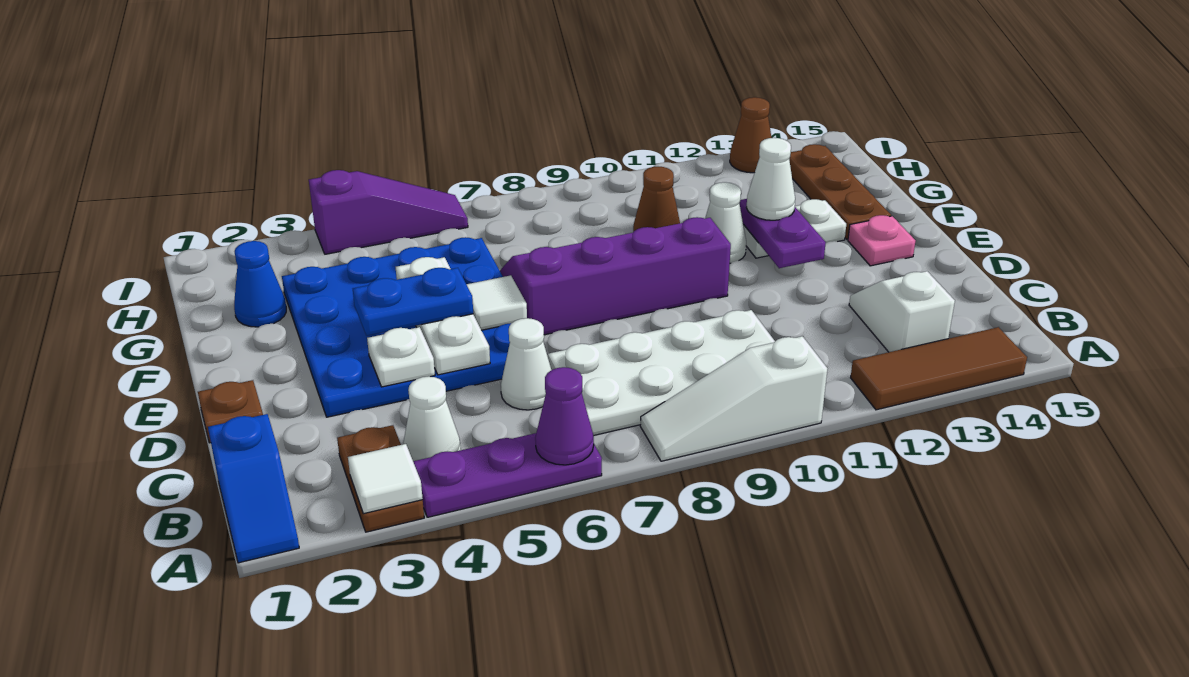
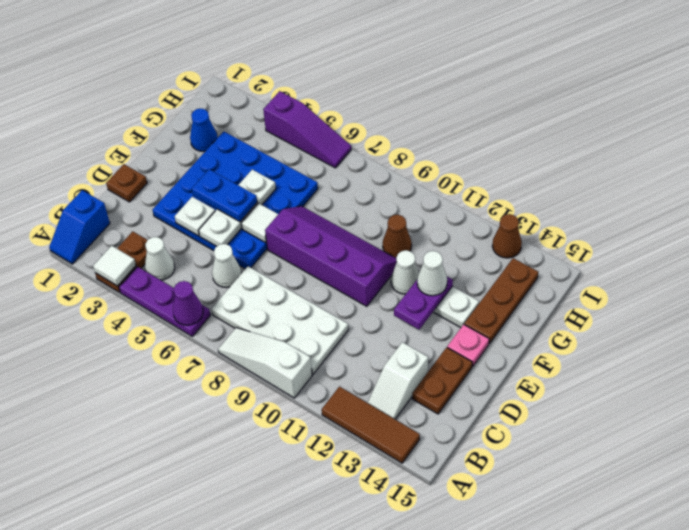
white slope B13:C13 level 1 top B -> white slope B13:C13 level 1 top C
none -> brown plate C14:D14 level 1

